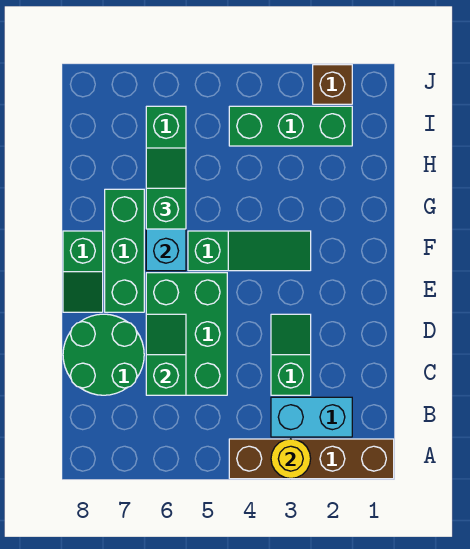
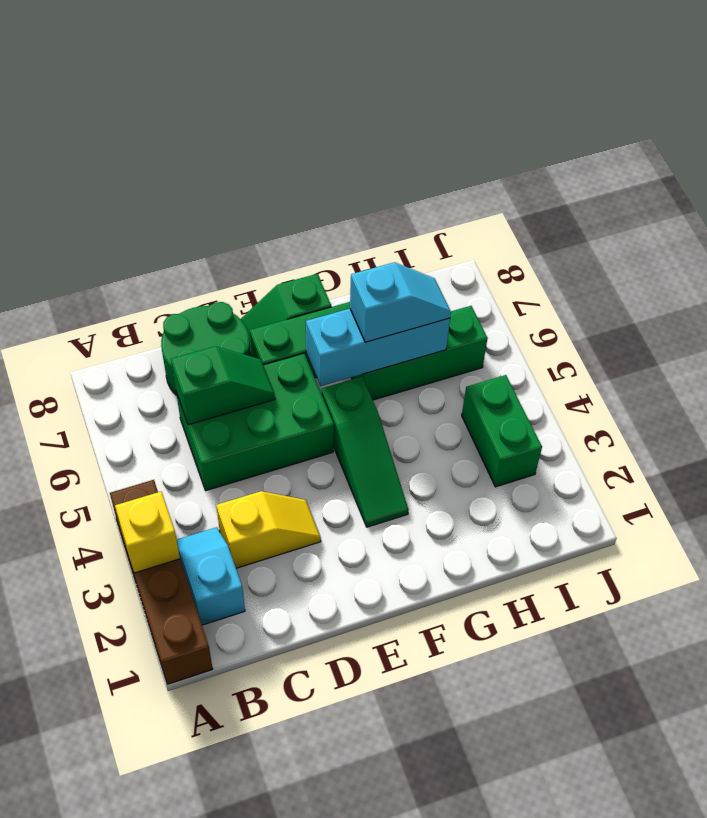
yellow round brick A3 level 2 -> yellow brick A3 level 2
cyan brick B2:B3 level 1 -> cyan slope B2:B3 level 1 top 2
green slope C3:D3 level 1 top C -> yellow slope C3:D3 level 1 top C
green slope G6:H6 level 3 top G -> cyan slope G6:H6 level 3 top G
green brick I2:I4 level 1 -> green brick I3:I4 level 1
brown brick J2 level 1 -> none

